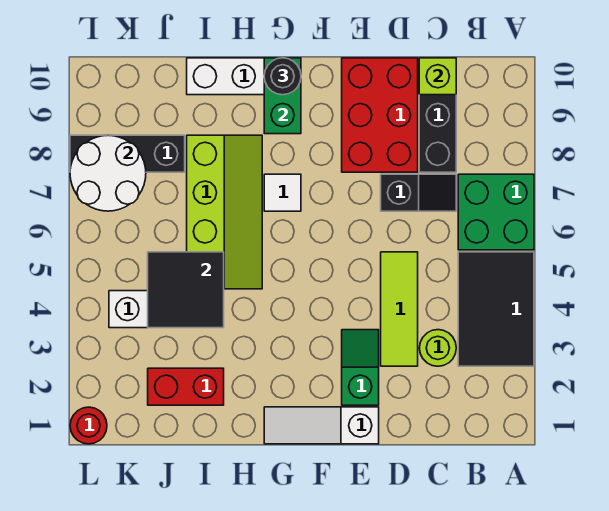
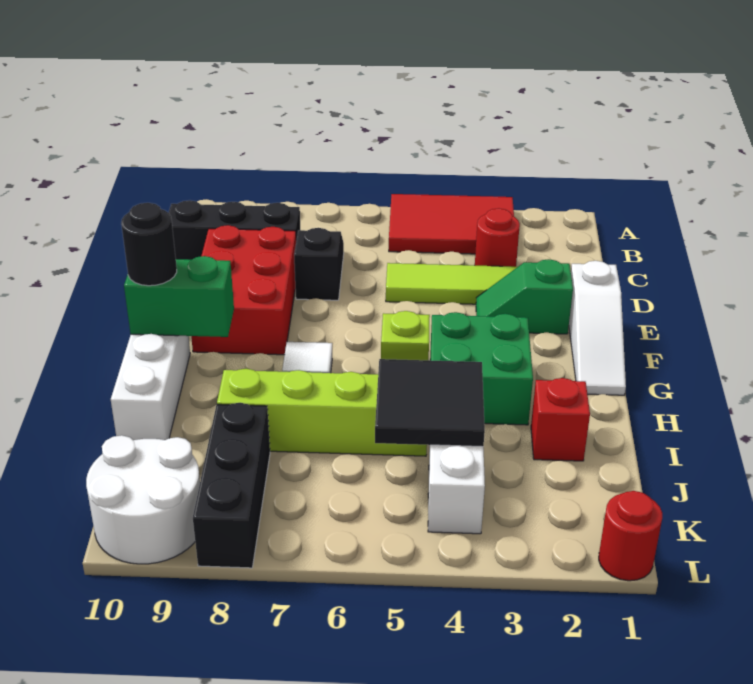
black tile A3:B5 level 1 -> red tile A3:B5 level 1
green brick A6:B7 level 1 -> green brick G3:H4 level 1
lime round brick C3 level 1 -> red round brick C3 level 1
lime brick C10 level 2 -> lime brick G5 level 1
red brick D8:E10 level 1 -> red brick D8:F9 level 1
red brick I2:J2 level 1 -> red brick I2 level 1
white round brick K7:L8 level 2 -> white round brick K9:L10 level 1

